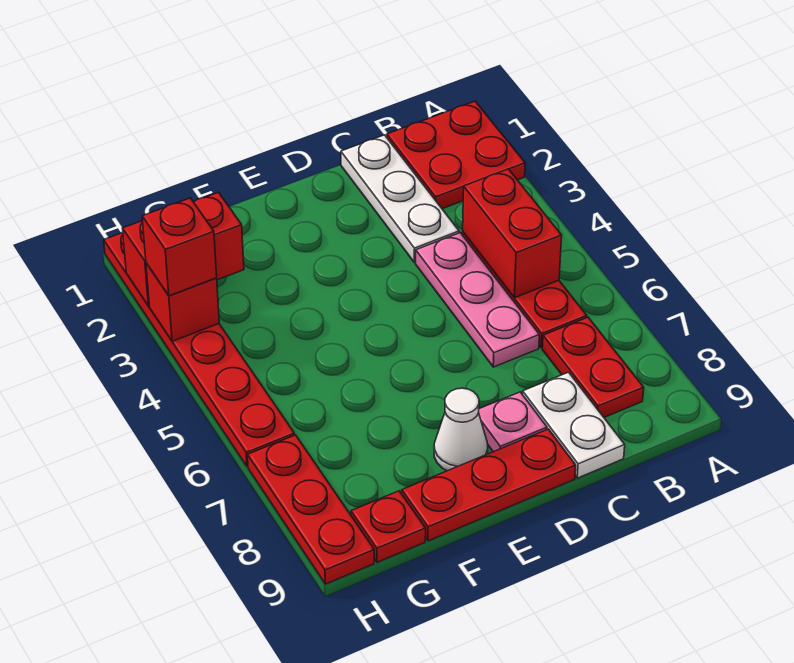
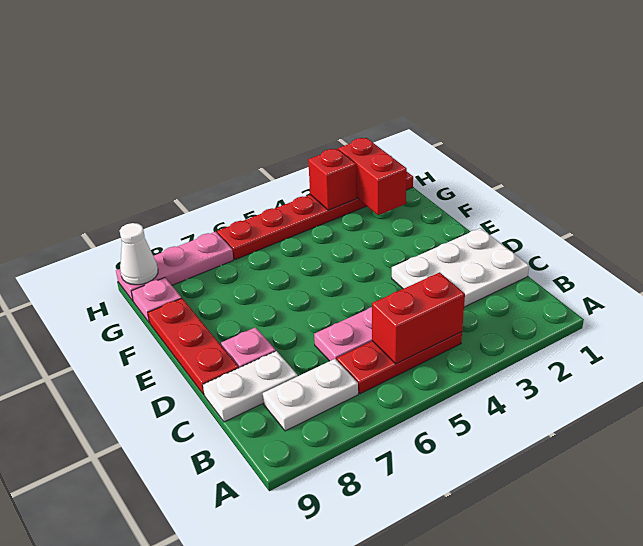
red plate A1:B2 level 1 -> none
red plate B7:B8 level 1 -> white plate B7:B8 level 1
white plate C1:C3 level 1 -> white plate C1:D3 level 1
white cone E8 level 1 -> white cone H9 level 2
red plate G9 level 1 -> pink plate G9 level 1
red brick H3 level 3 -> none
red plate H7:H9 level 1 -> pink plate H7:H9 level 1

